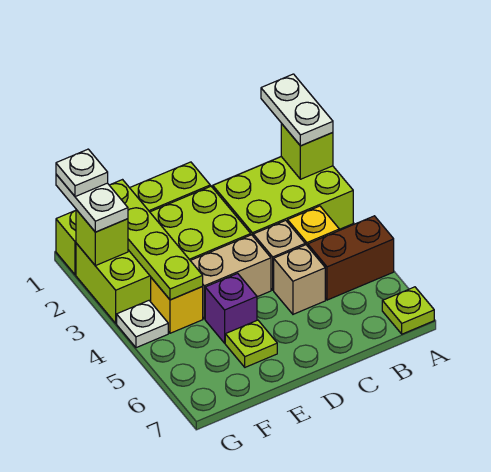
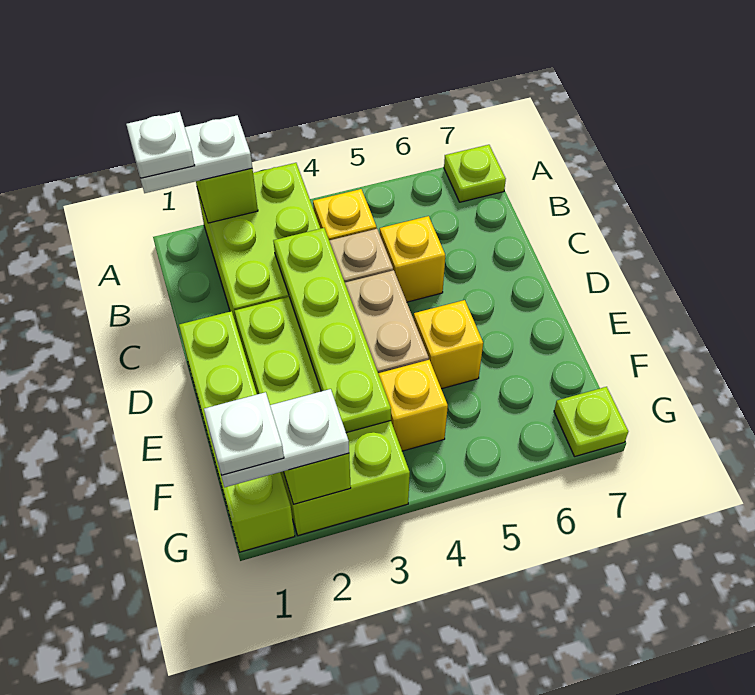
brown brick A5:B5 level 1 -> none
tan brick C5 level 1 -> yellow brick C5 level 1
purple brick E5 level 1 -> yellow brick E5 level 1
lime plate E6 level 1 -> lime plate G7 level 1
lime plate F1:F4 level 2 -> lime plate C3:F3 level 2
white plate G4 level 1 -> white plate A1 level 4

